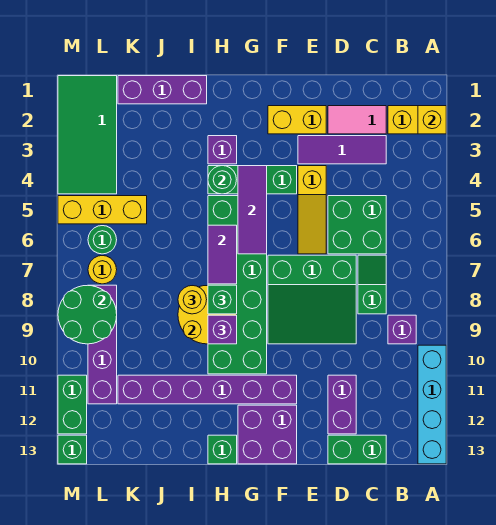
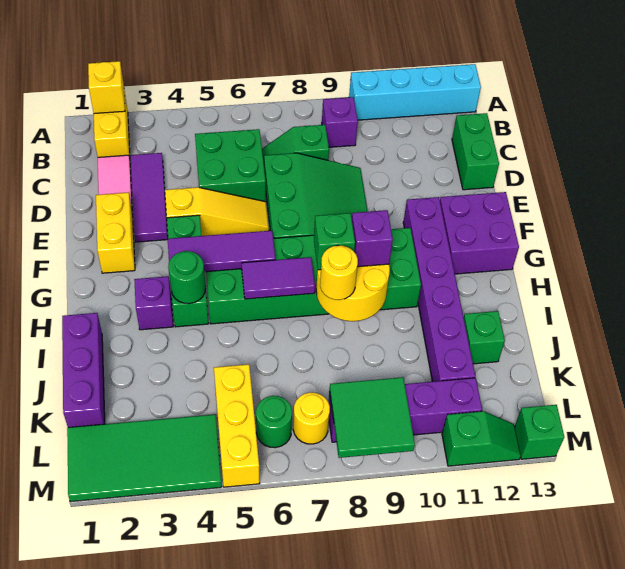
purple brick D11:D12 level 1 -> none
green brick H13 level 1 -> green brick J12 level 1
green round brick L8:M9 level 2 -> green tile L8:M9 level 2
green brick M11:M12 level 1 -> green slope M11:M12 level 1 top 11

